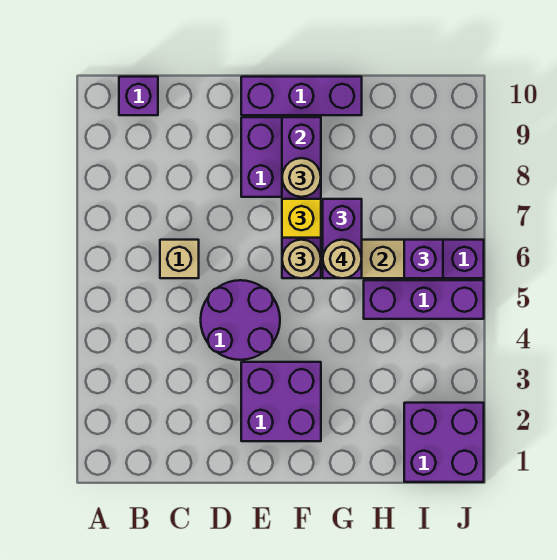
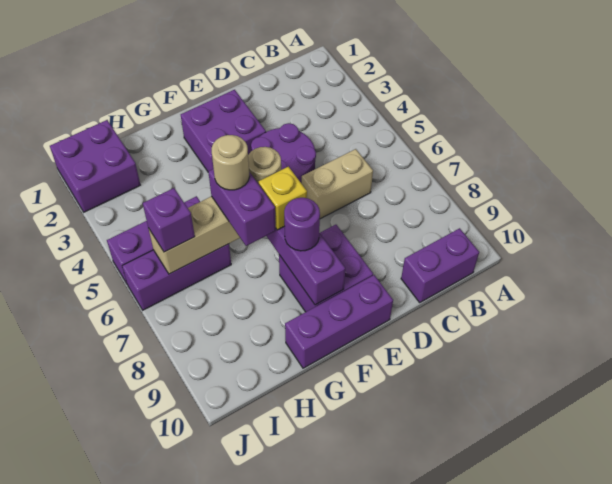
purple brick B10 level 1 -> purple brick B10:C10 level 1
tan brick C6 level 1 -> tan brick C6:D6 level 1
tan round brick F8 level 3 -> purple round brick F8 level 3

